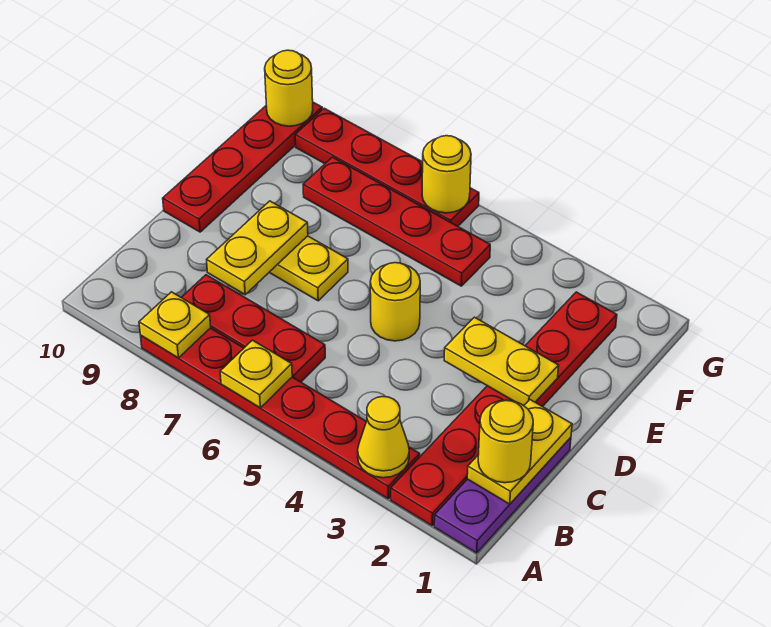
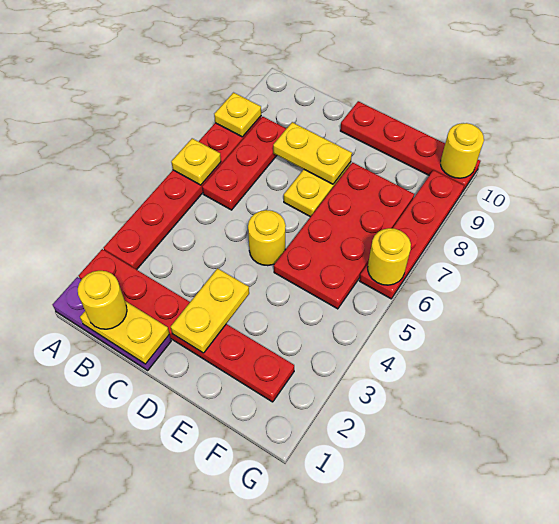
yellow cone A3 level 2 -> none
red plate F5:F8 level 1 -> red plate E5:F8 level 1

